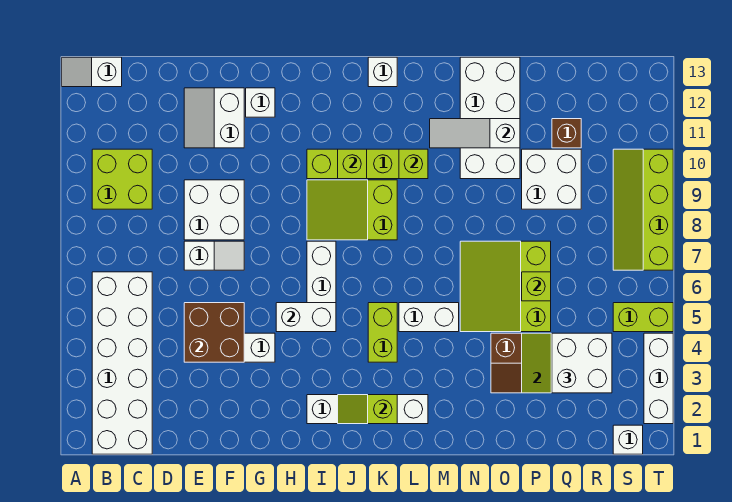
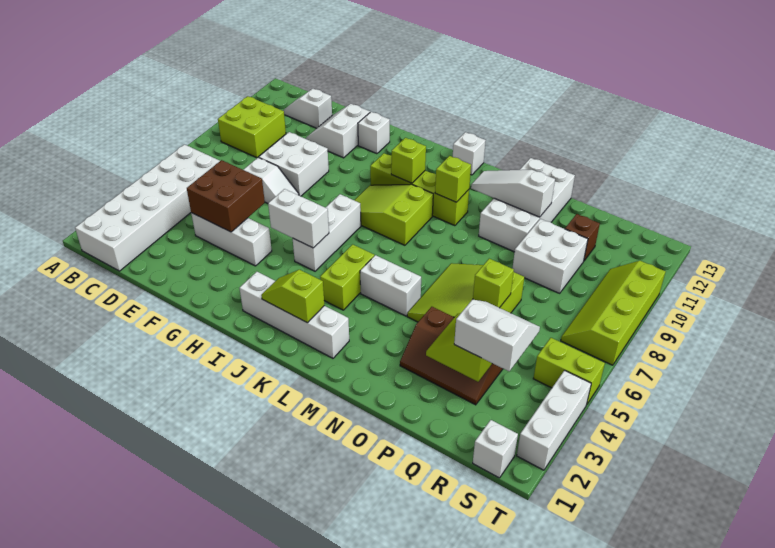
white slope A13:B13 level 1 top B -> white slope C12:D12 level 1 top D
white brick Q3:R4 level 3 -> white slope Q3:R4 level 3 top 3

